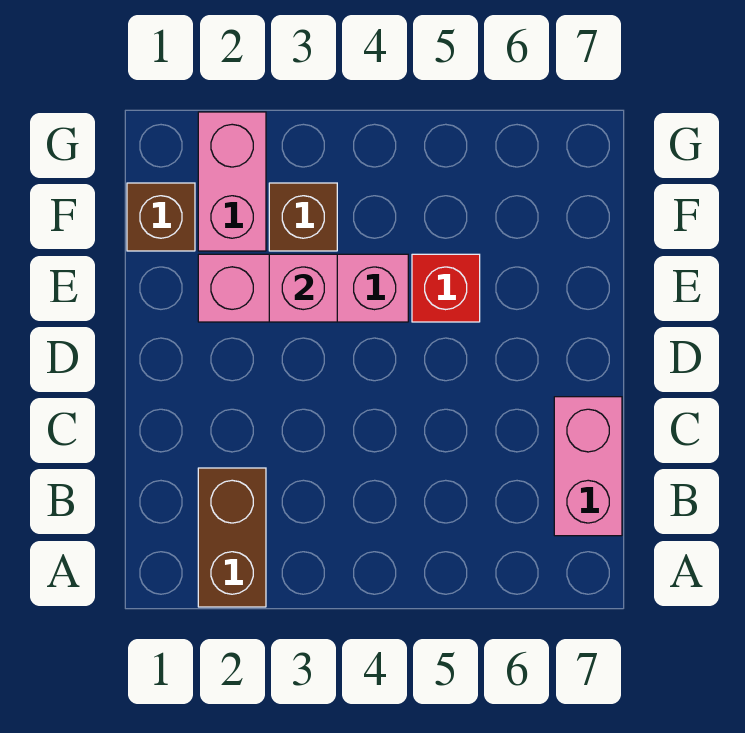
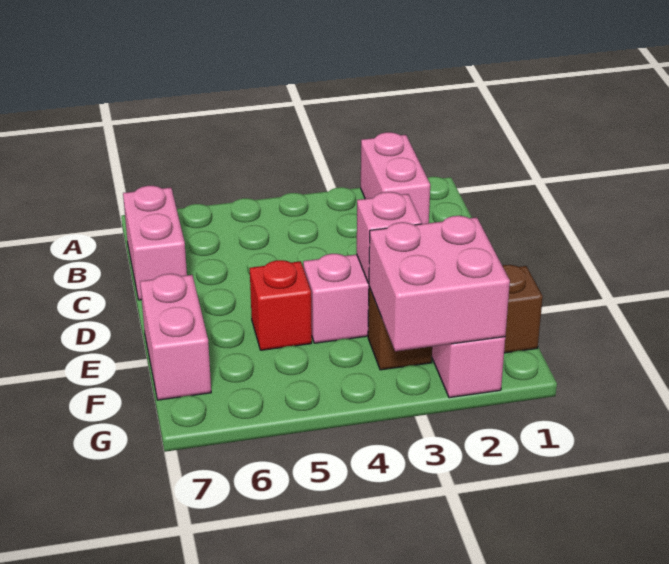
brown brick A2:B2 level 1 -> pink brick A2:B2 level 1
none -> pink brick E7:F7 level 1
none -> pink brick F2:G3 level 2

